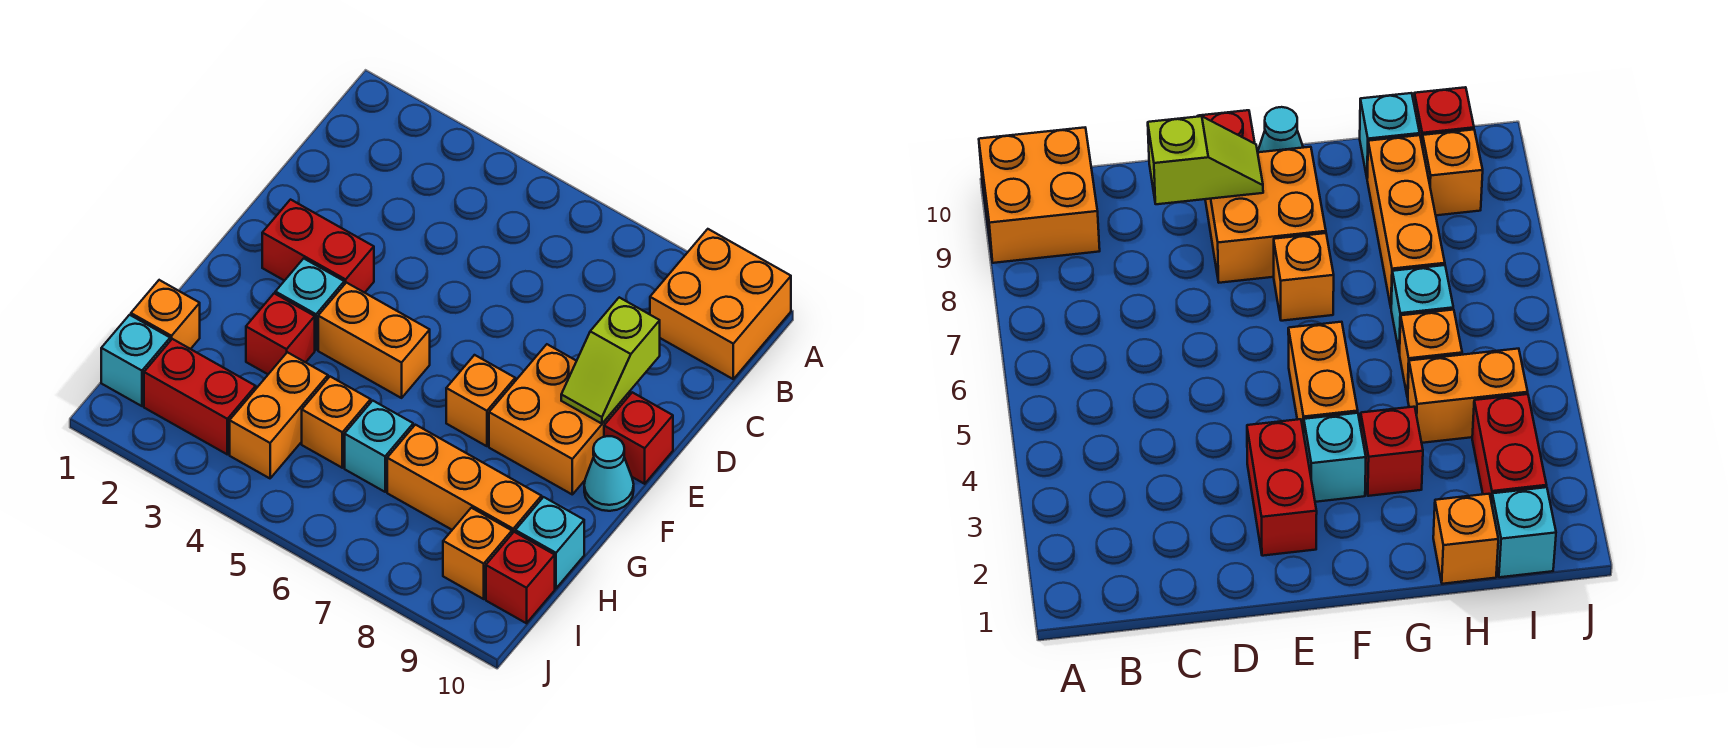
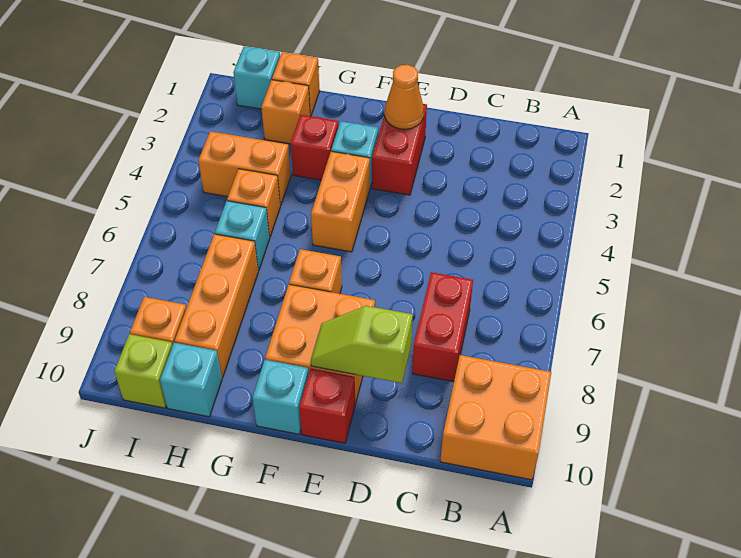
none -> orange cone E2 level 2
cyan cone F10 level 1 -> cyan brick F10 level 1
none -> orange brick H2 level 1
red brick I2:I3 level 1 -> red brick C7:C8 level 1
red brick I10 level 1 -> lime brick I10 level 1

